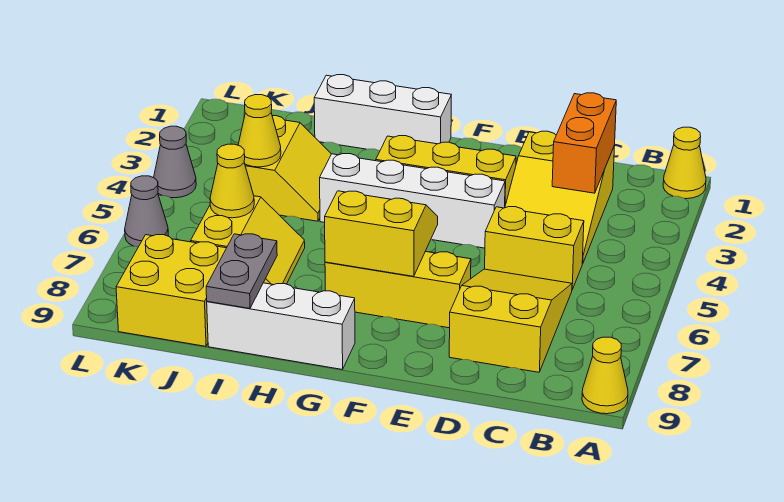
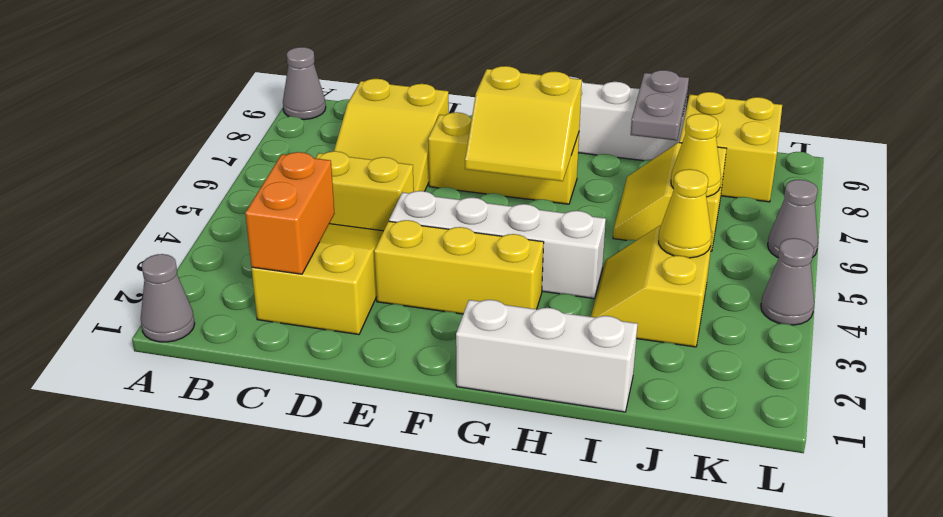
yellow cone A1 level 1 -> grey cone A1 level 1
yellow cone A9 level 1 -> grey cone A9 level 1

